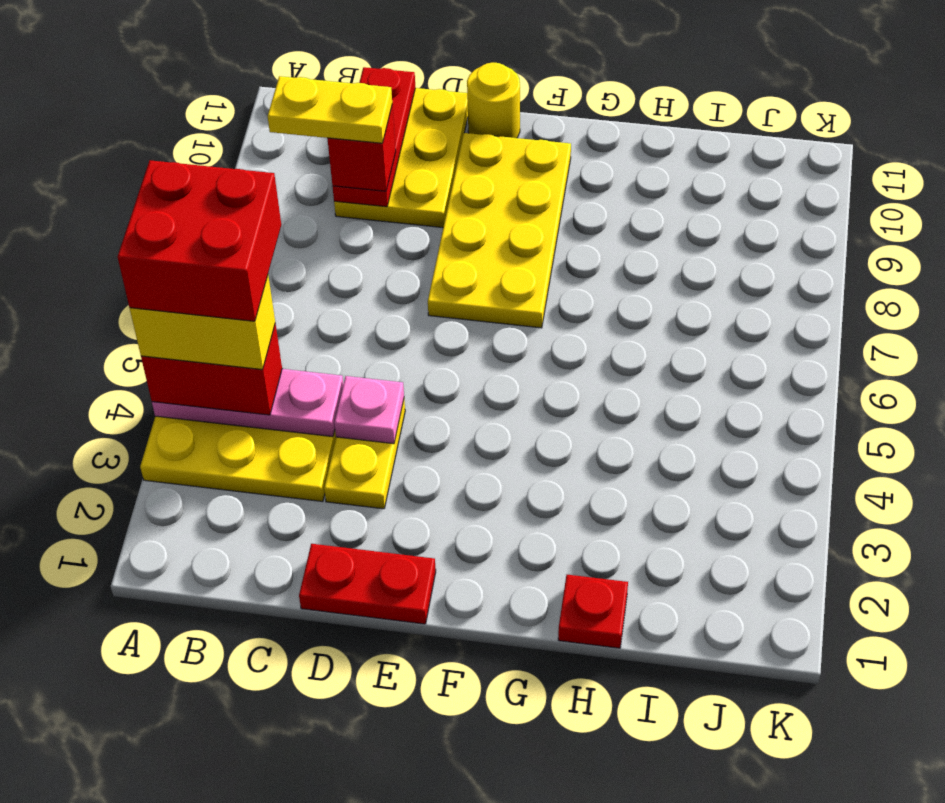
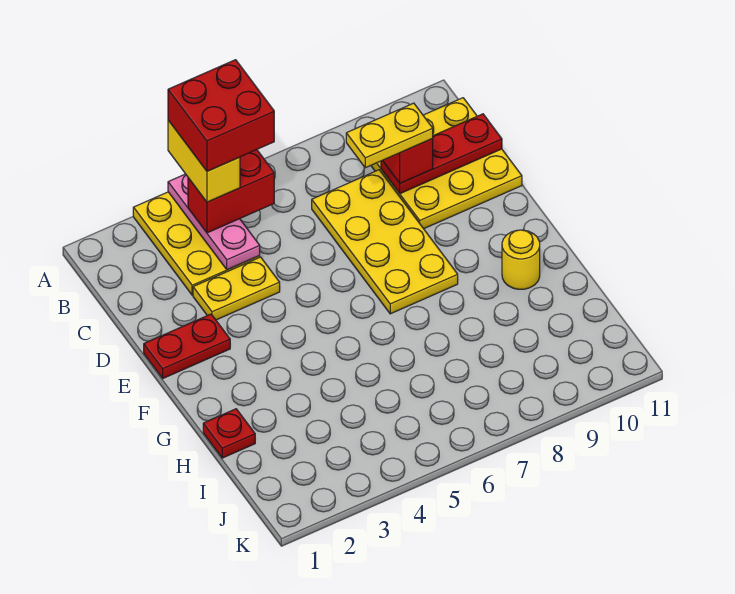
red brick A4:B4 level 3 -> red brick B4:B5 level 3
yellow plate B9:C9 level 4 -> yellow plate C8:C9 level 4
yellow plate C9:D11 level 1 -> yellow plate B9:D11 level 1
red plate D1:E1 level 1 -> red plate E1:E2 level 1
pink plate D4 level 2 -> none
yellow plate E7:F10 level 1 -> yellow plate C7:F8 level 1
yellow round brick E11 level 1 -> yellow round brick G10 level 1

